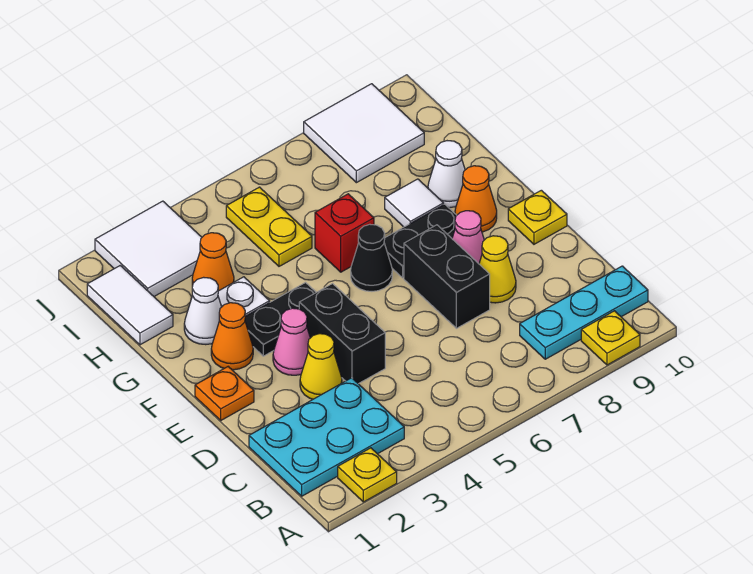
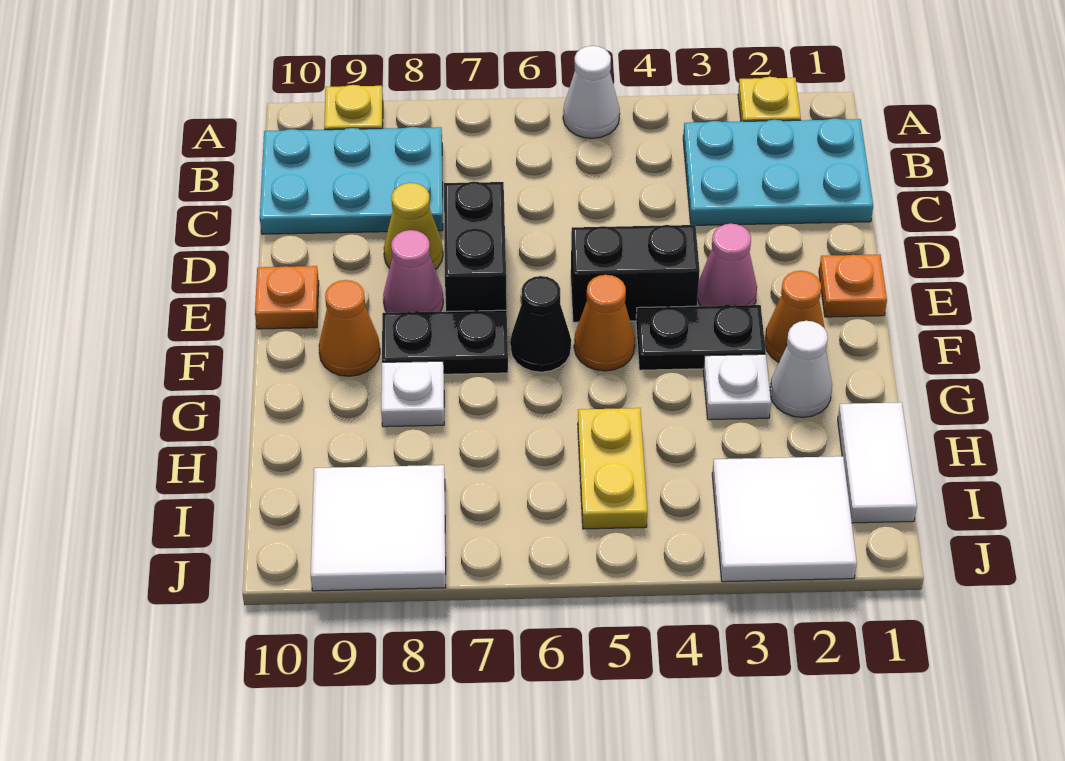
cyan plate B8:B10 level 1 -> cyan plate B8:C10 level 1
yellow cone D3 level 1 -> none
black brick D4:E4 level 1 -> black brick E4:E5 level 1
yellow plate E10 level 1 -> orange plate E10 level 1
red brick G6 level 1 -> none
white tile G8 level 1 -> white plate G8 level 1
white cone G9 level 1 -> white cone A5 level 1
orange cone H3 level 1 -> orange cone F5 level 1

